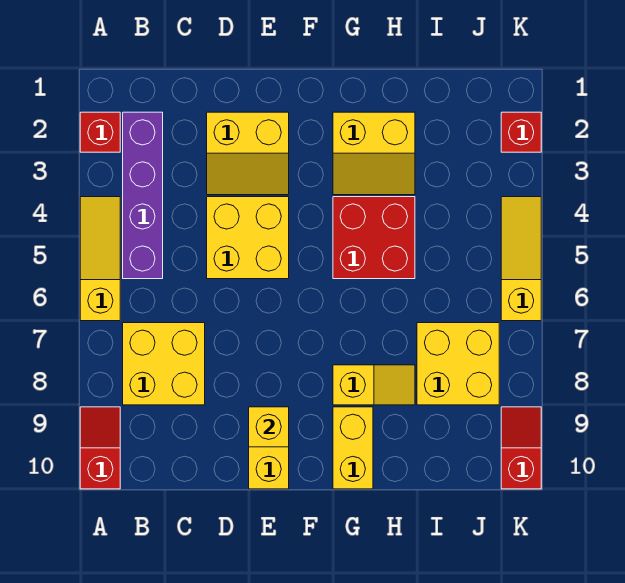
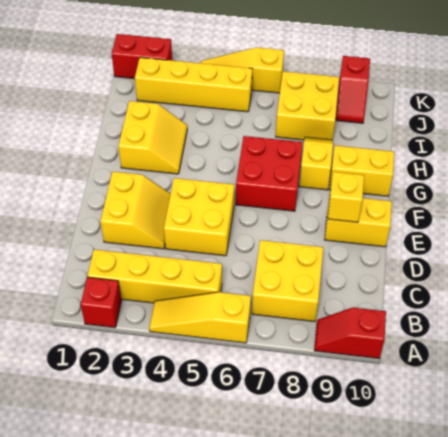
purple brick B2:B5 level 1 -> yellow brick B2:B5 level 1
red brick G4:H5 level 1 -> red brick F6:G7 level 1
none -> yellow brick J2:J5 level 1
red brick K2 level 1 -> red brick K1:K2 level 1
red slope K9:K10 level 1 top 10 -> red slope J9:K9 level 1 top K

